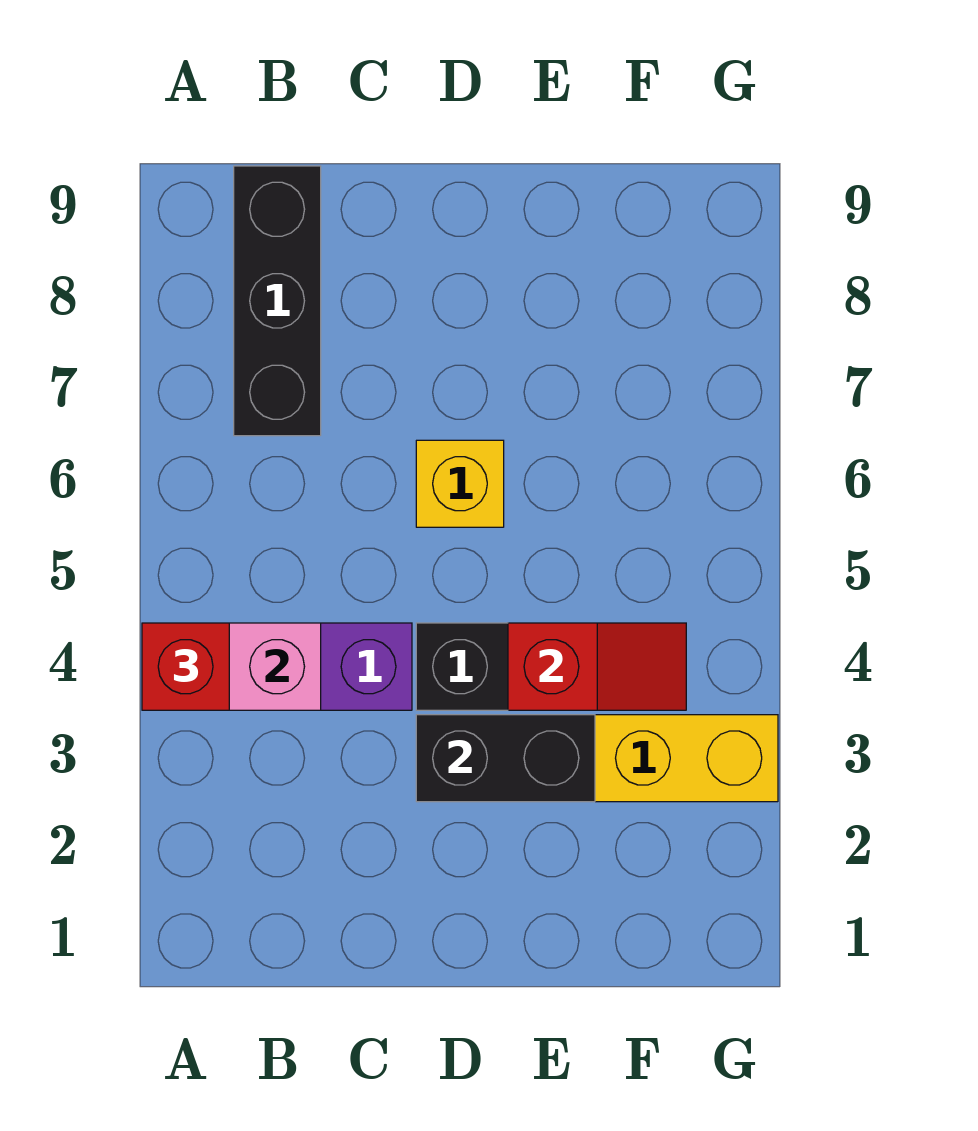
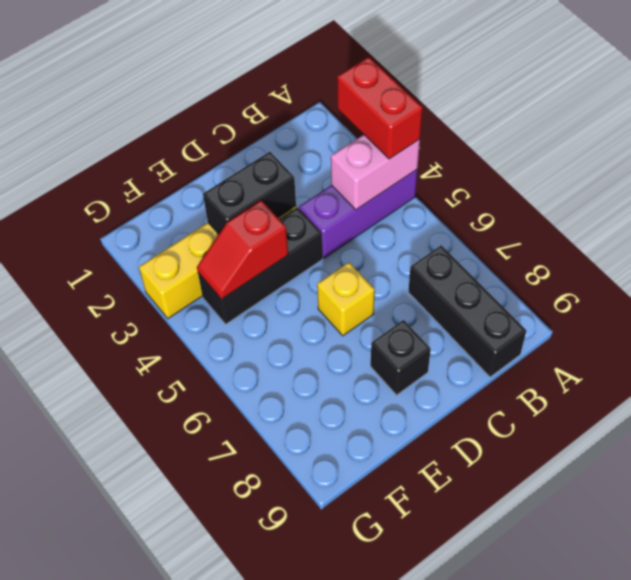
red brick A4 level 3 -> red brick A3:A4 level 3
none -> black brick D8 level 1

